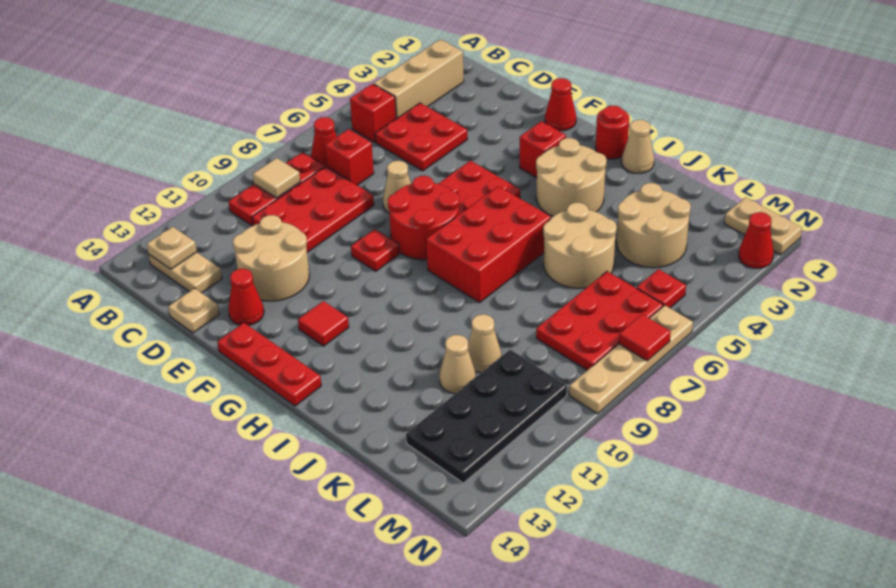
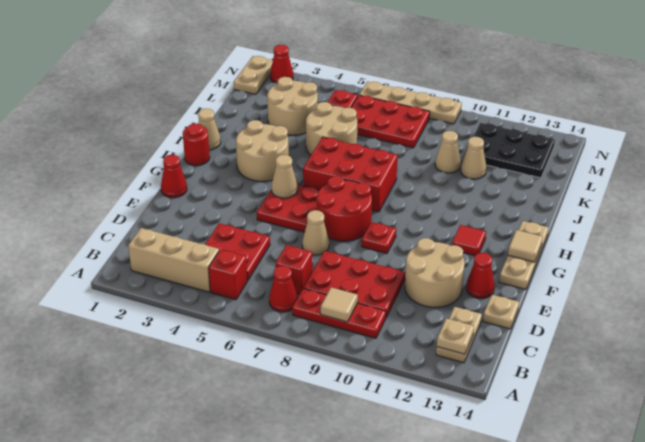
red plate F14:H14 level 1 -> tan plate F14:H14 level 1
red brick G3 level 1 -> none
none -> tan cone G5 level 2
none -> tan tile G14 level 2
black plate L10:M13 level 1 -> black plate L11:M13 level 1
red tile N7 level 2 -> none

